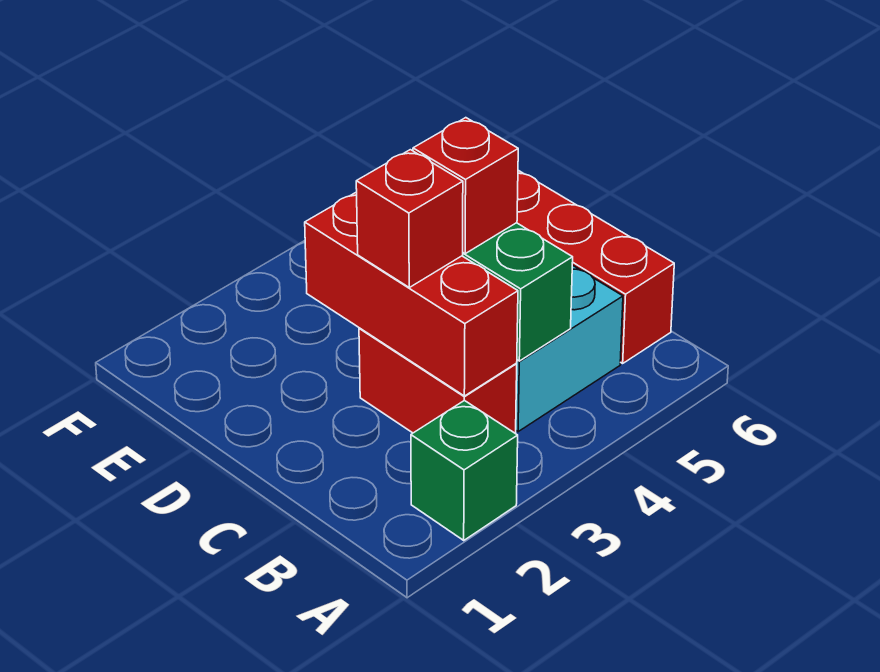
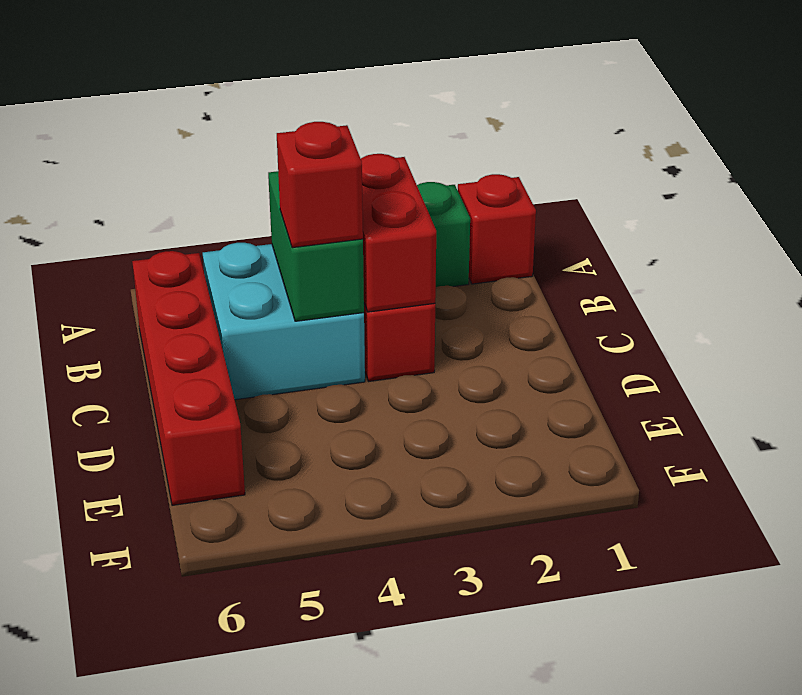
red brick B3:D3 level 2 -> red brick B3:C3 level 2
red brick C3 level 3 -> red brick A1 level 1

